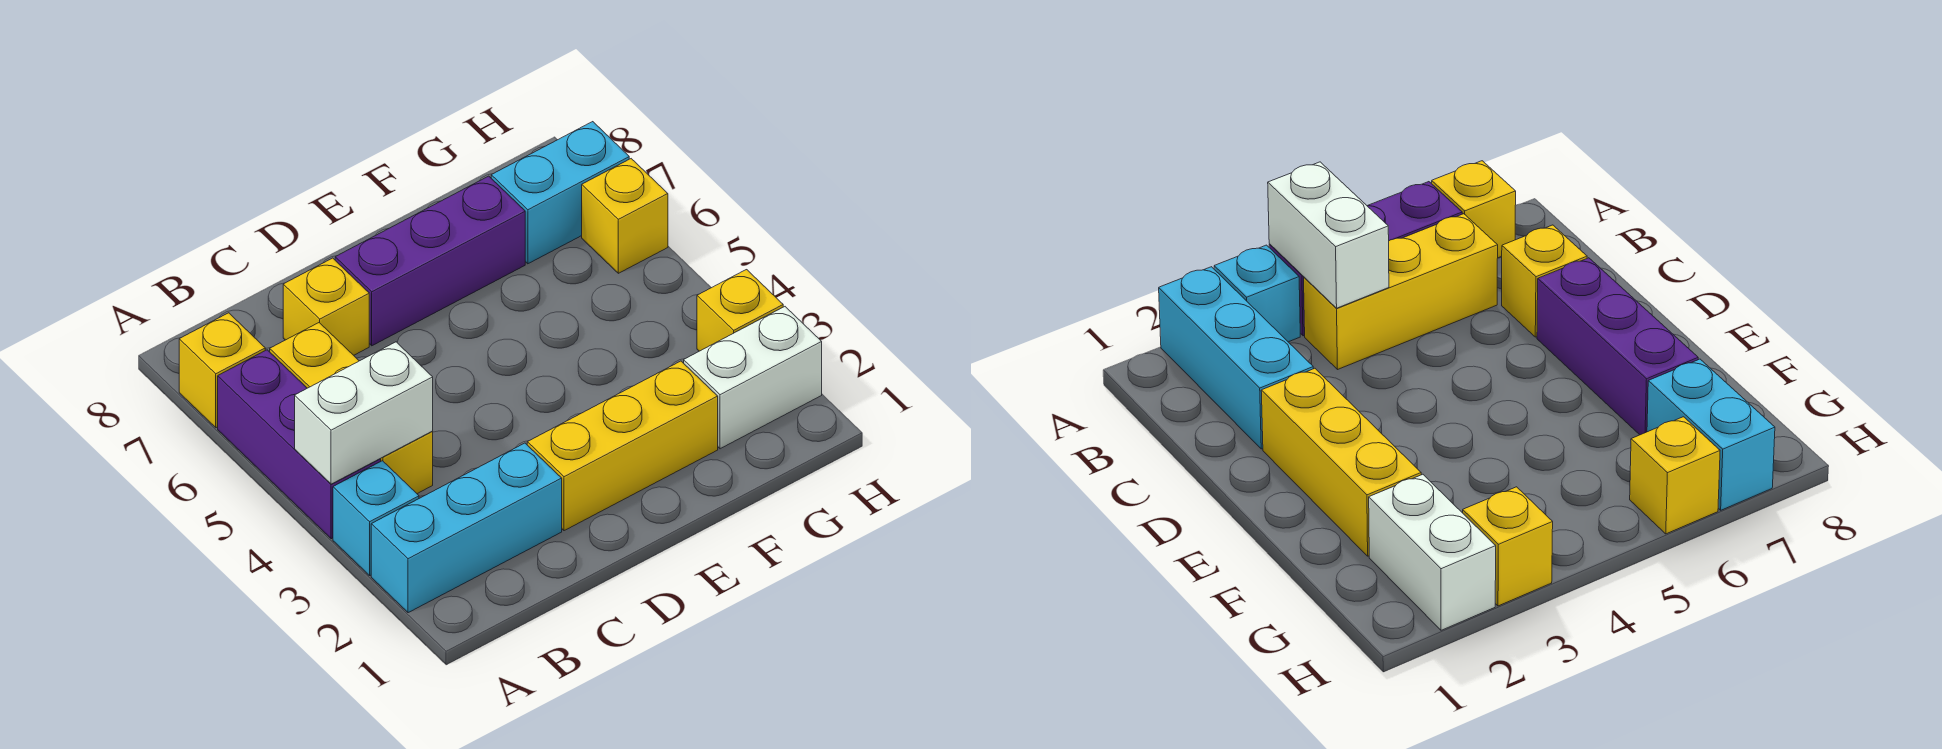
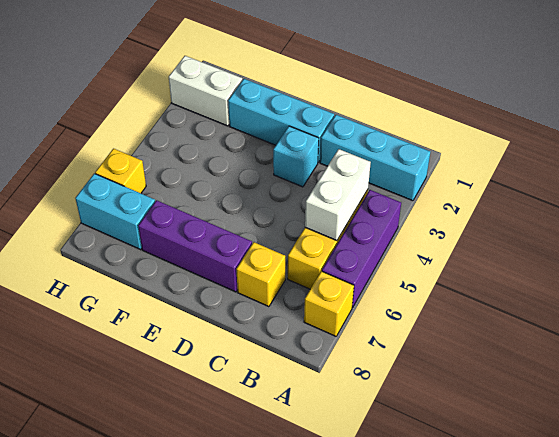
cyan brick A3 level 1 -> cyan brick D3 level 1
white brick A4:B4 level 2 -> white brick B4:B5 level 2
yellow brick D2:F2 level 1 -> cyan brick D2:F2 level 1
yellow brick H3 level 1 -> none

